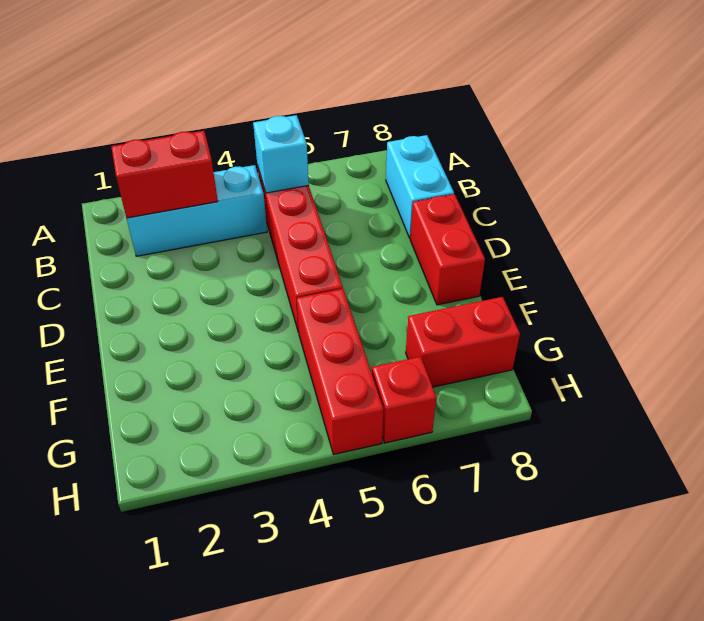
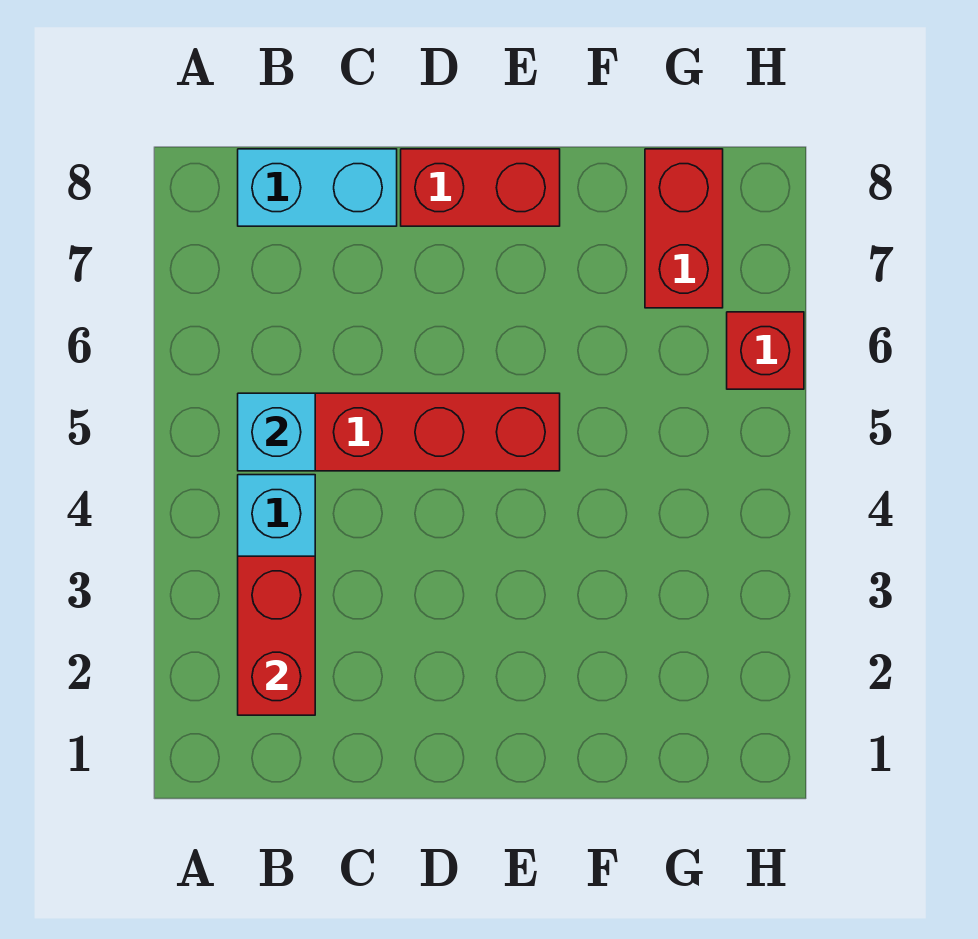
red brick F5:H5 level 1 -> none

